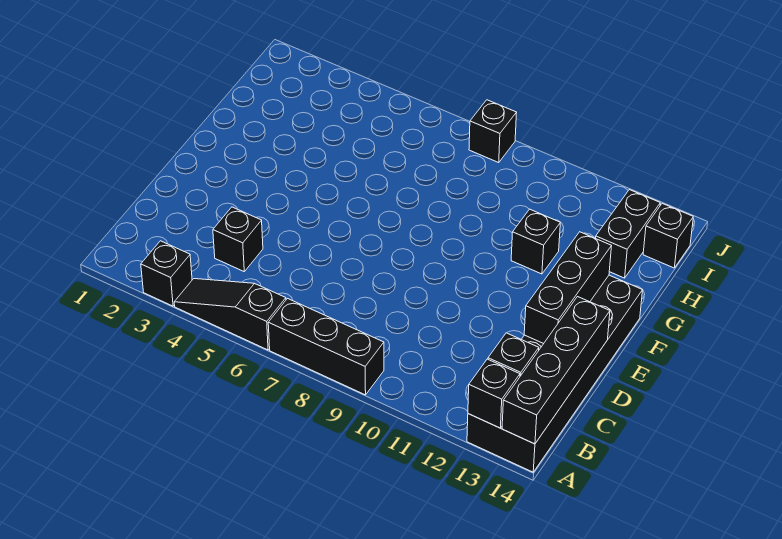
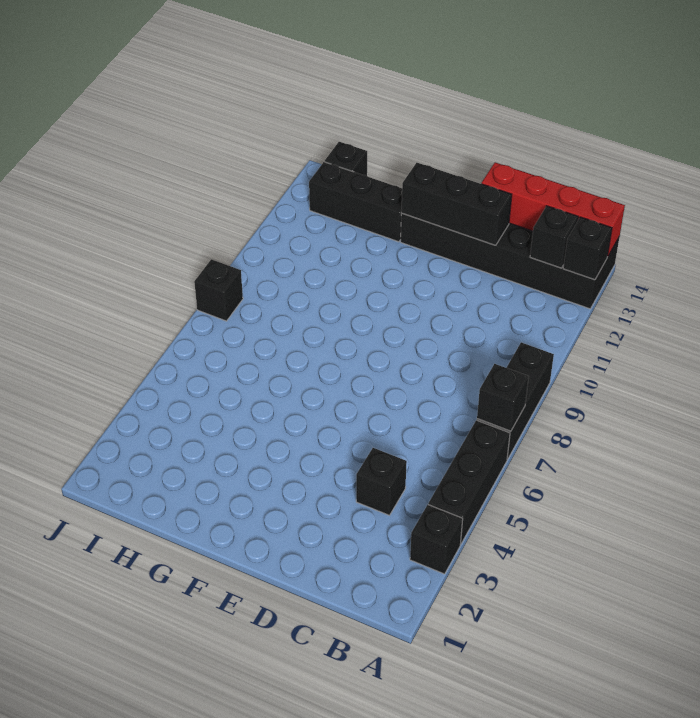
black slope A4:A6 level 1 top 6 -> black brick A4:A6 level 1
black brick A14:D14 level 2 -> red brick A14:D14 level 2
black brick G11 level 1 -> black brick A7 level 2
black brick H13:I13 level 1 -> black brick G13:I13 level 1

